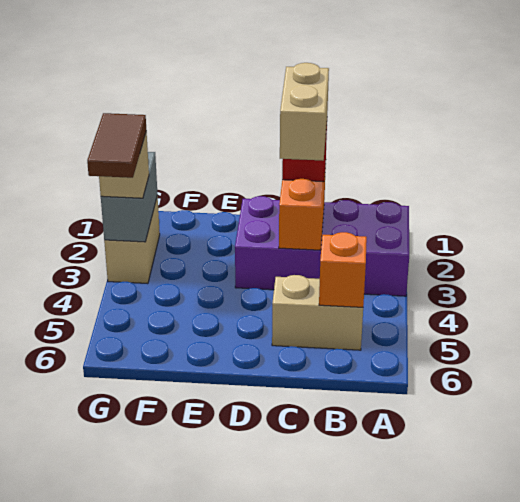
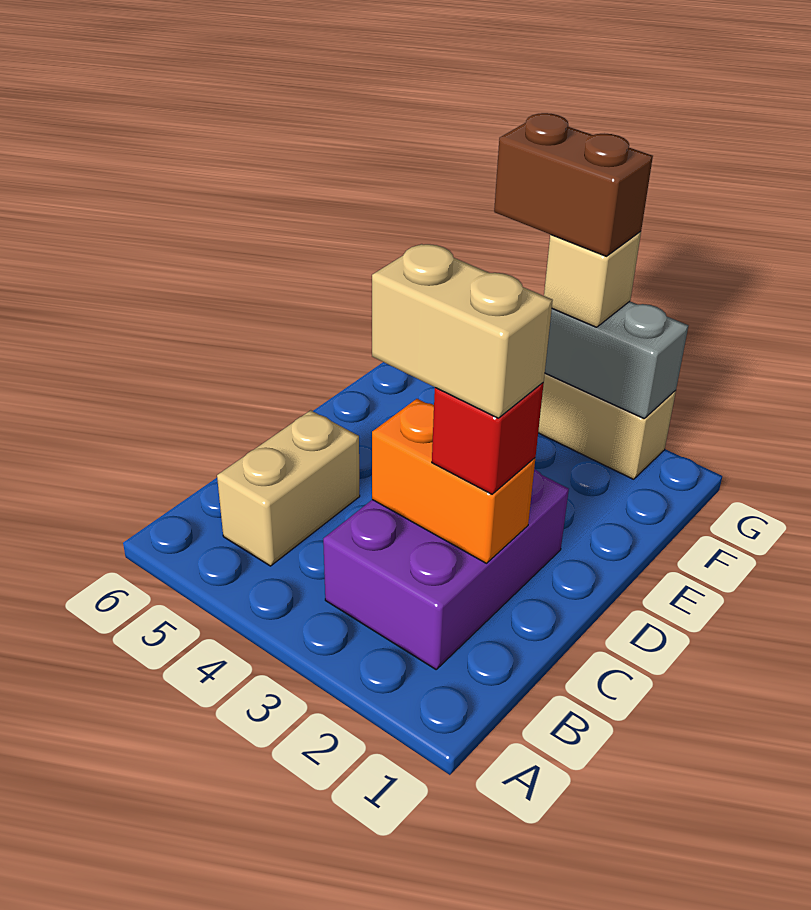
purple brick A2:D3 level 1 -> purple brick B2:D3 level 1
orange brick B5 level 2 -> none
brown tile G3:G4 level 4 -> brown brick G3:G4 level 4

